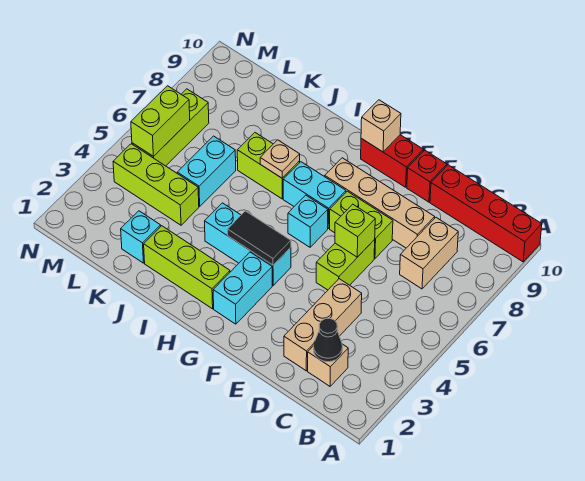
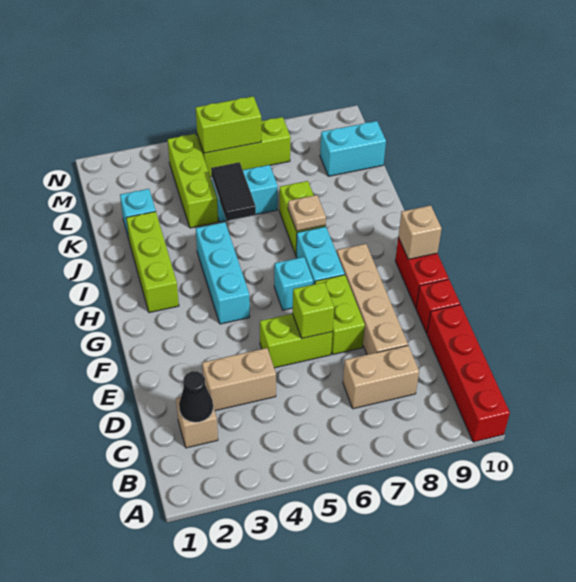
tan brick D2:D4 level 1 -> tan brick D3:D4 level 1
cyan brick G2:G3 level 1 -> cyan brick L9:L10 level 1
black tile G4:H4 level 2 -> black tile J5:K5 level 2

